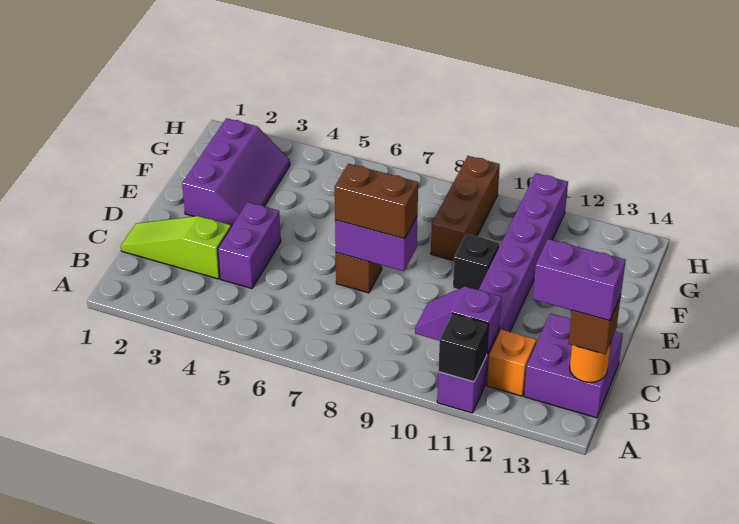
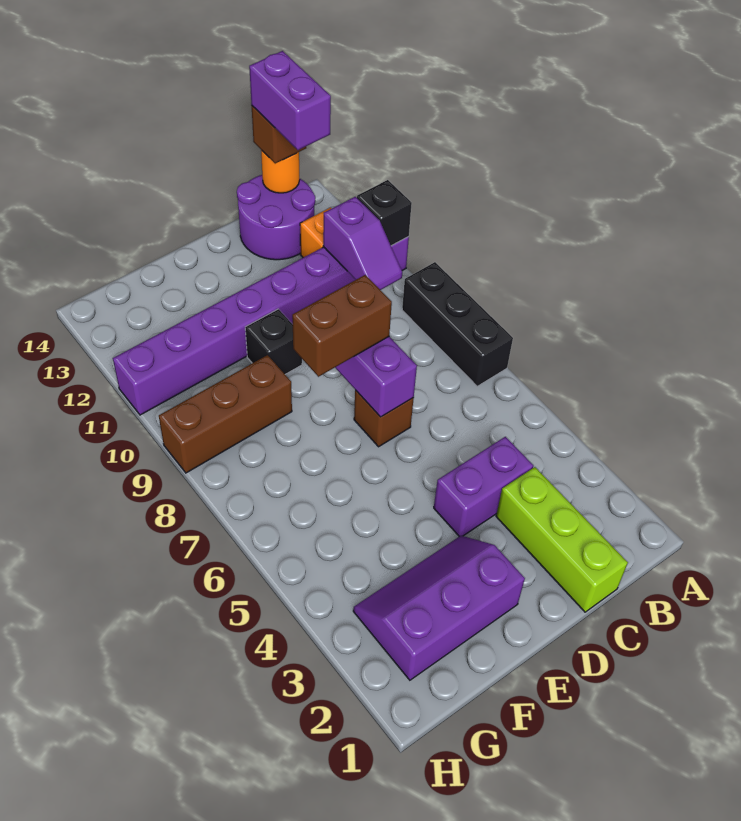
none -> black brick A7:A9 level 1
purple brick B13:C14 level 1 -> purple round brick B13:C14 level 1
lime slope C1:C3 level 1 top 3 -> lime brick C1:C3 level 1
brown brick D7:D8 level 3 -> brown brick D8:E8 level 3

